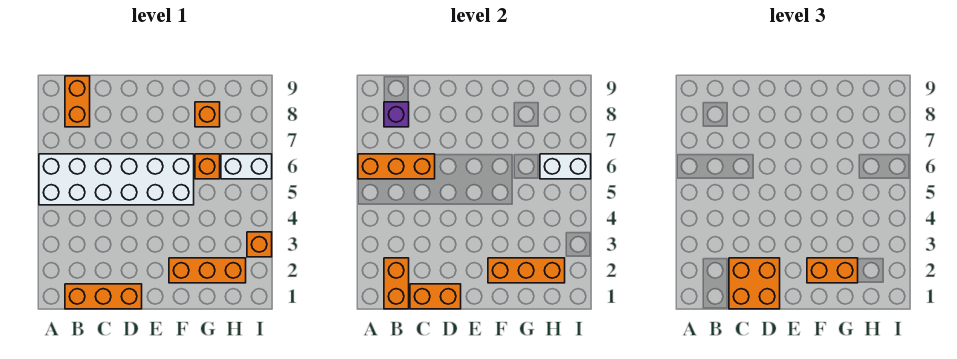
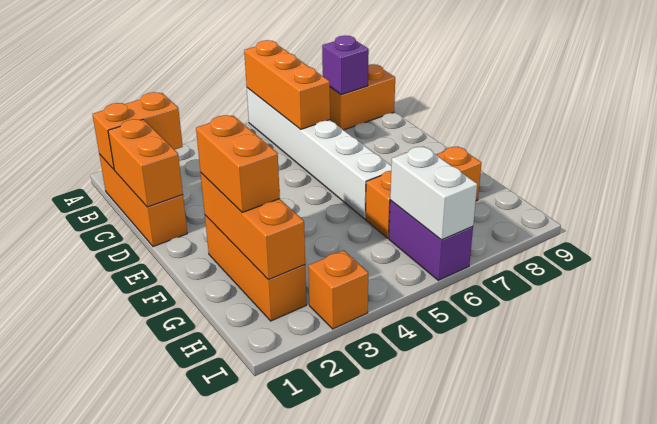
white brick A5:F6 level 1 -> white brick A6:F6 level 1
orange brick C1:D2 level 3 -> none
white brick H6:I6 level 1 -> purple brick H6:I6 level 1

